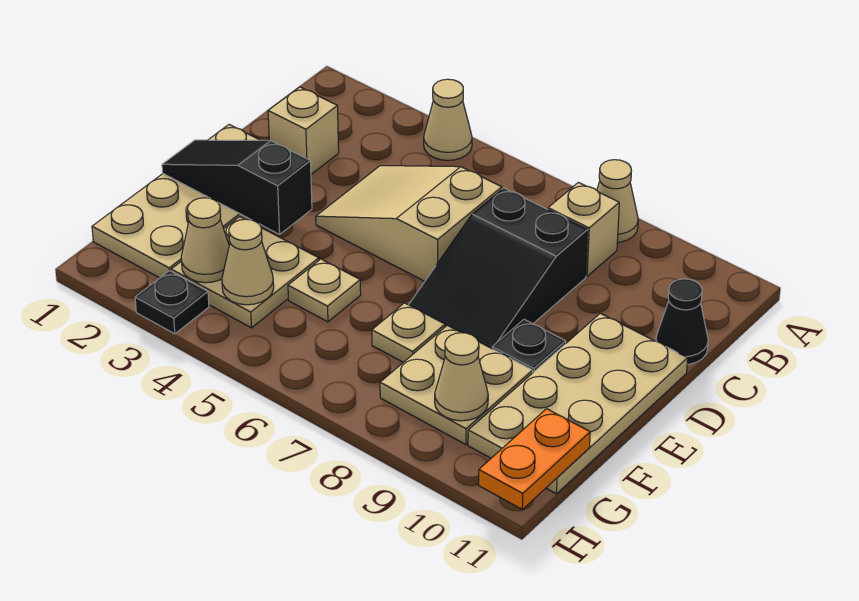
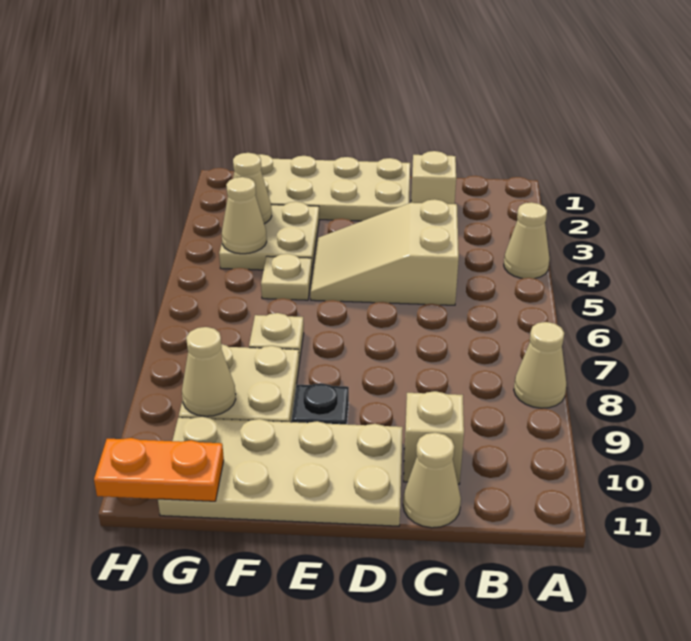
tan brick B8 level 1 -> tan brick C10 level 1
tan slope C4:D6 level 1 top 6 -> tan slope C4:E5 level 1 top C
black slope C7:E8 level 1 top C -> none
black cone C11 level 1 -> tan cone C11 level 1
black slope E1:E3 level 2 top 3 -> none
black plate H3 level 1 -> none

